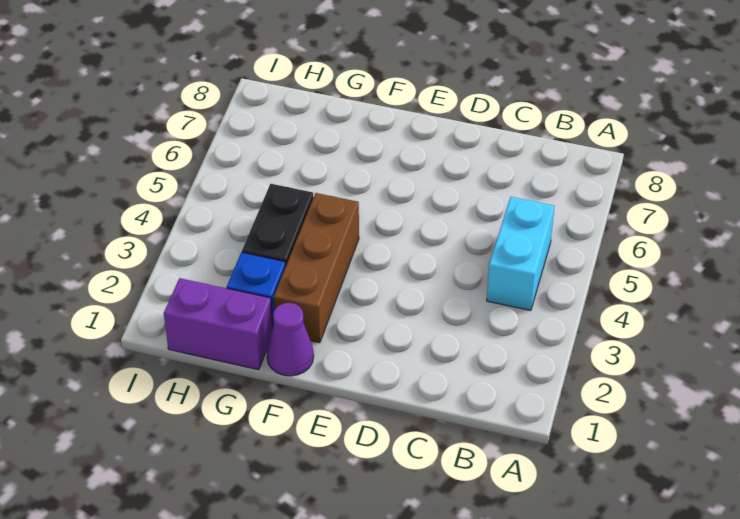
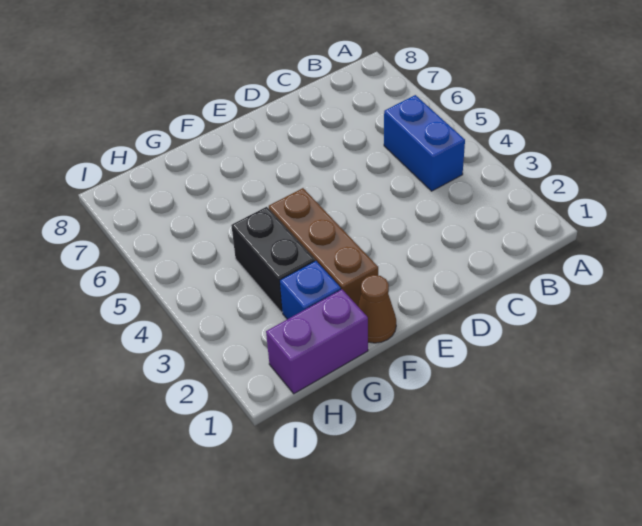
cyan brick B4:B5 level 1 -> blue brick B4:B5 level 1
purple cone F1 level 1 -> brown cone F1 level 1

